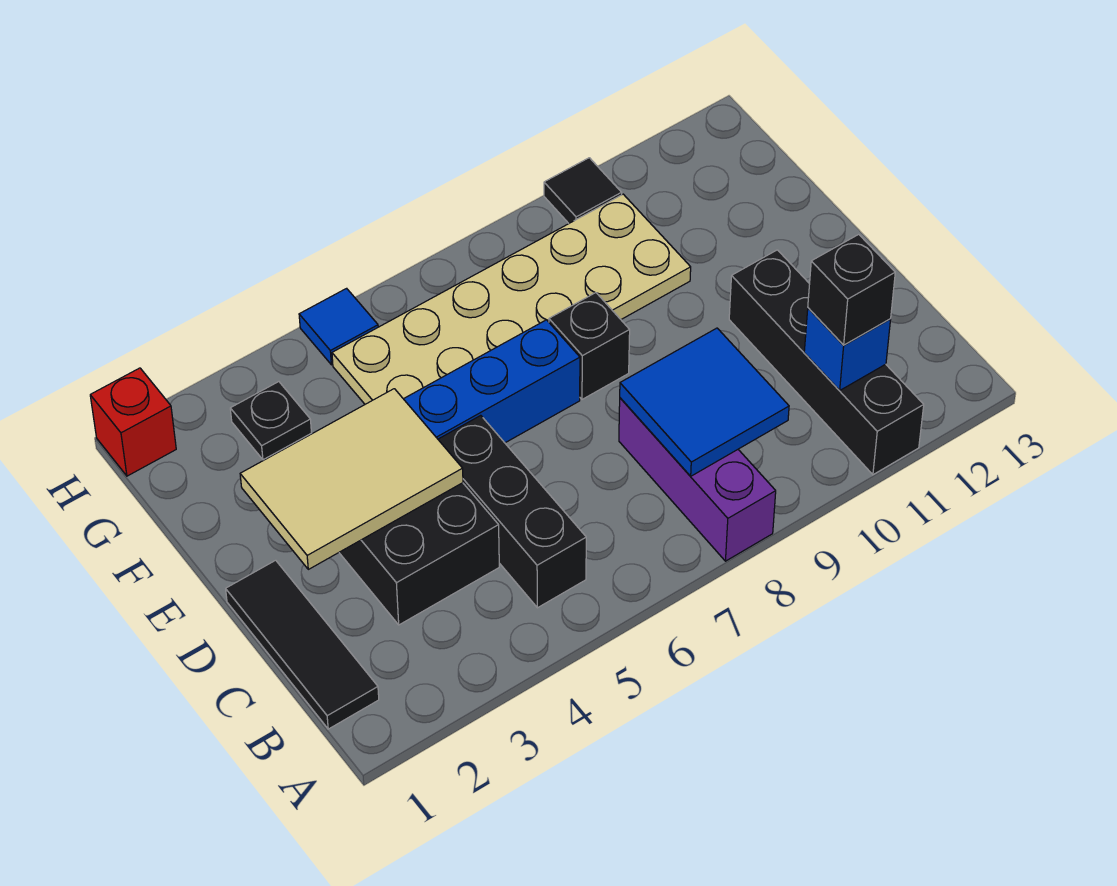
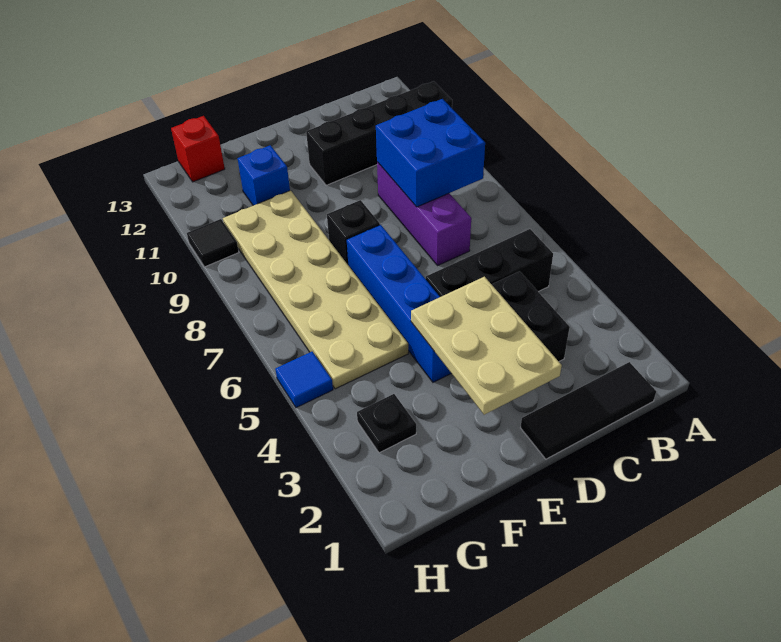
purple brick A8:C8 level 1 -> purple brick C7:C9 level 1
blue tile B8:C9 level 2 -> blue brick B8:C9 level 2
blue brick B11 level 2 -> blue brick F11 level 1
black brick B11 level 3 -> none
tan tile D2:E4 level 2 -> tan plate D2:E4 level 2
red brick H1 level 1 -> red brick G13 level 1

